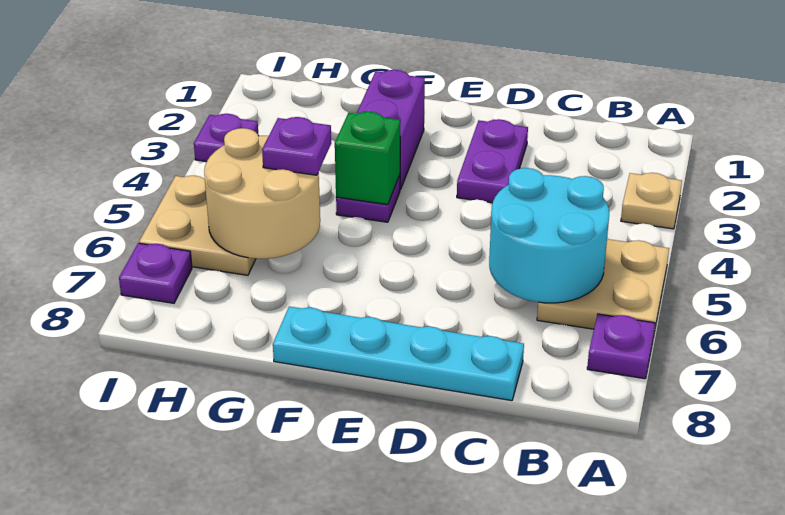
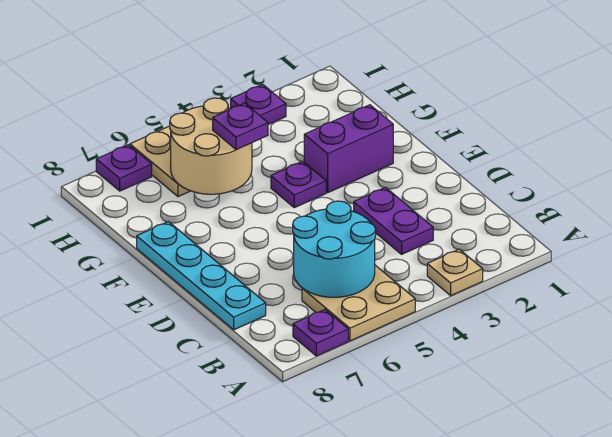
purple plate D2:D3 level 1 -> purple plate C3:D3 level 1
green brick F4 level 2 -> none

